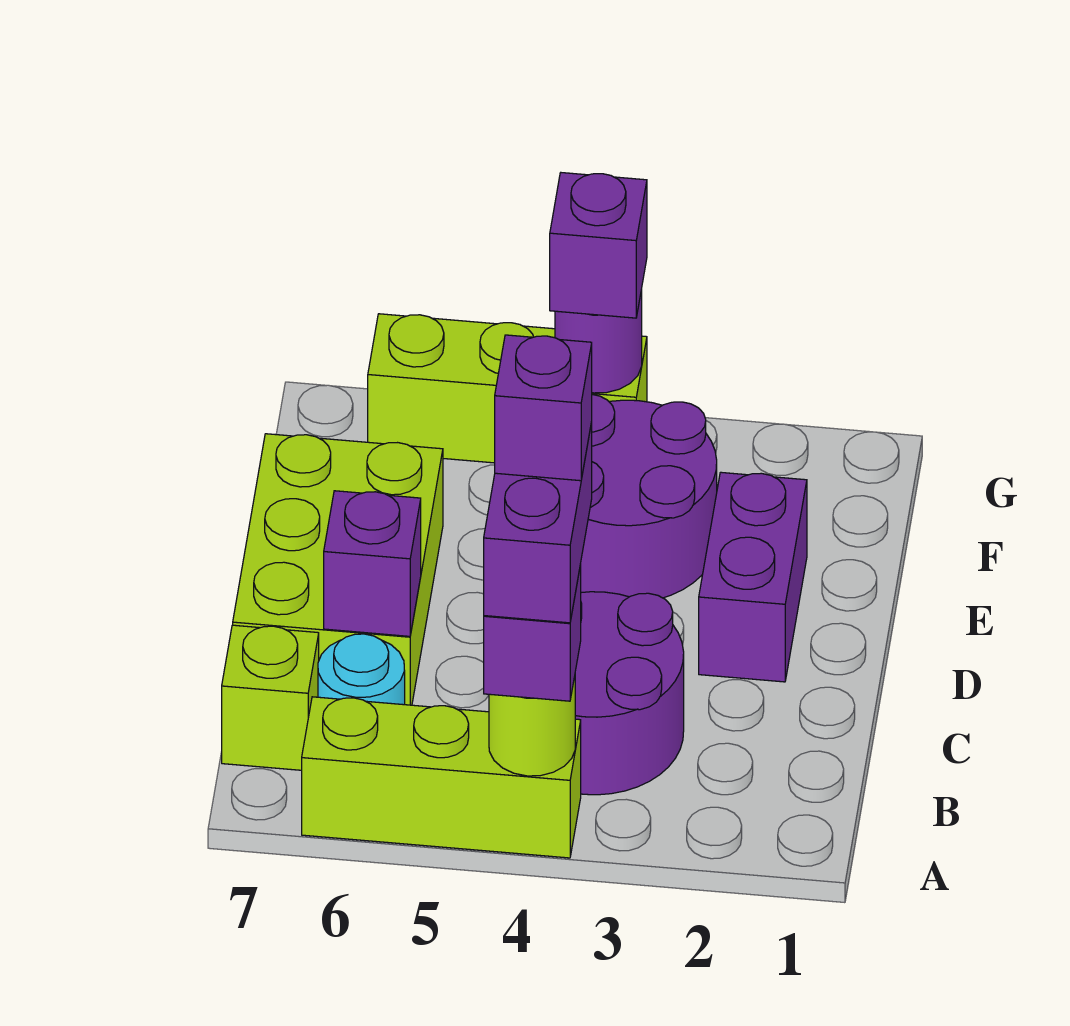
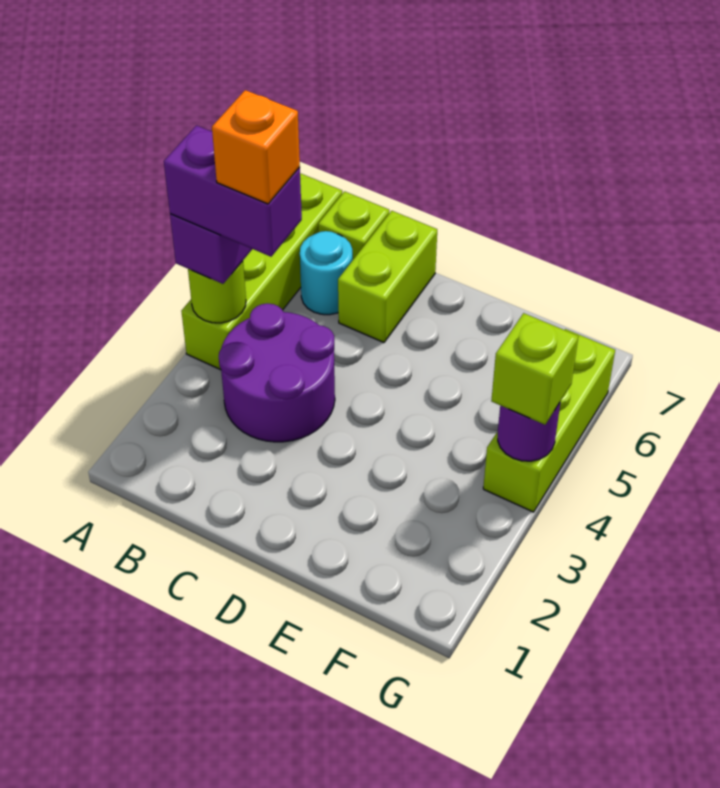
lime brick A4:A6 level 1 -> lime brick A4:A7 level 1
purple brick B4 level 5 -> orange brick B4 level 5
lime brick C6:E7 level 1 -> lime brick C6:C7 level 1
purple brick C6 level 2 -> none
purple brick D2:E2 level 1 -> none
purple round brick E3:F4 level 1 -> none
purple brick G4 level 3 -> lime brick G4 level 3

